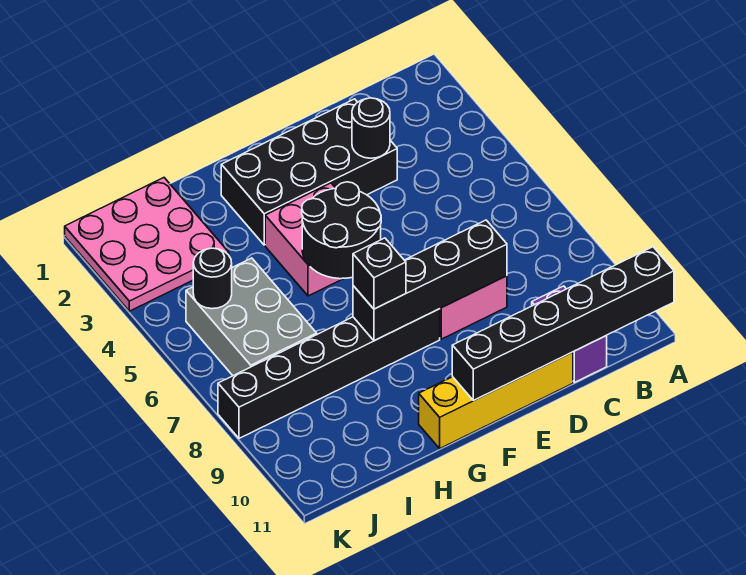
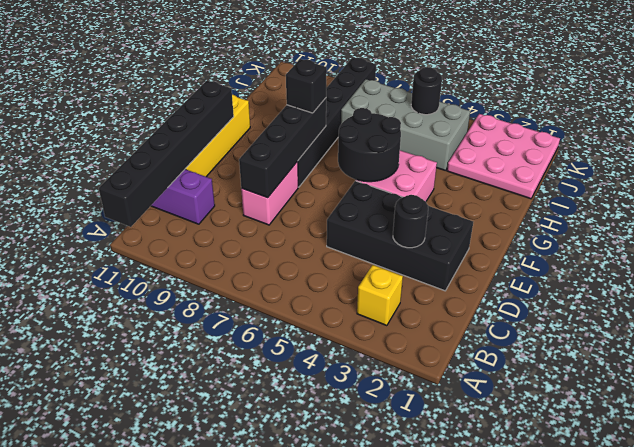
none -> yellow brick B3 level 1
black brick D2:G3 level 1 -> black brick D2:E5 level 1
grey brick I5:J7 level 1 -> grey brick I4:J7 level 1

